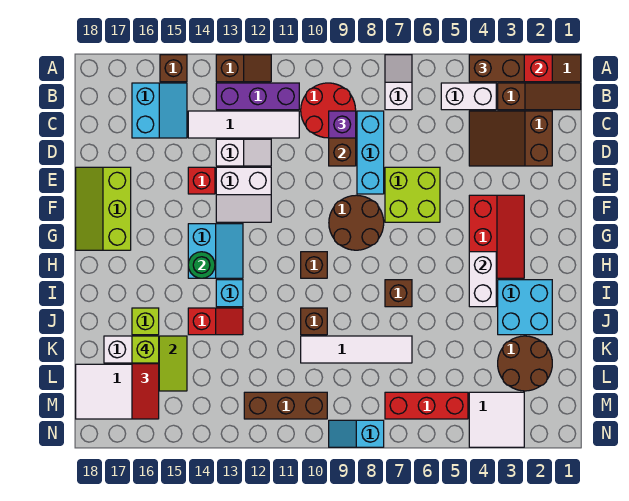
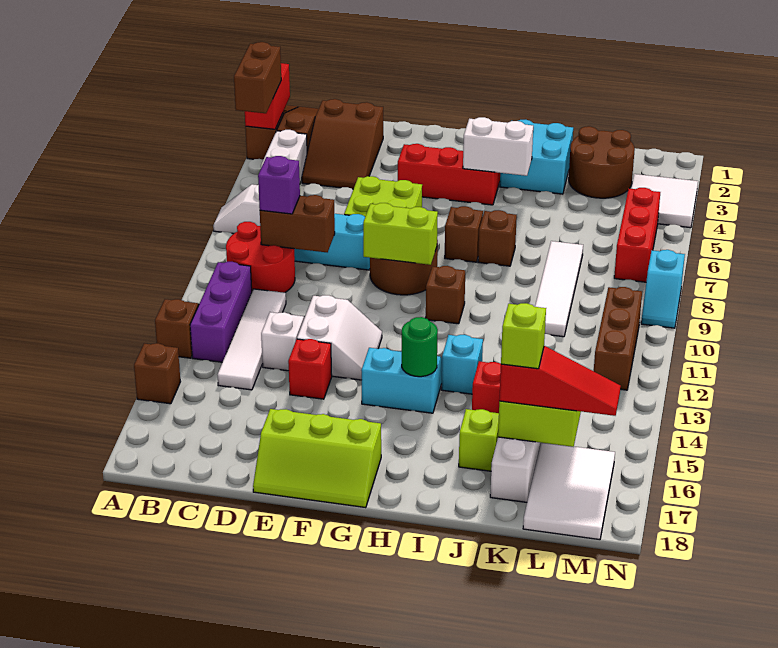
cyan slope B15:C16 level 1 top 16 -> none
none -> lime brick F9:G9 level 2
brown brick J10 level 1 -> brown brick H7 level 1

